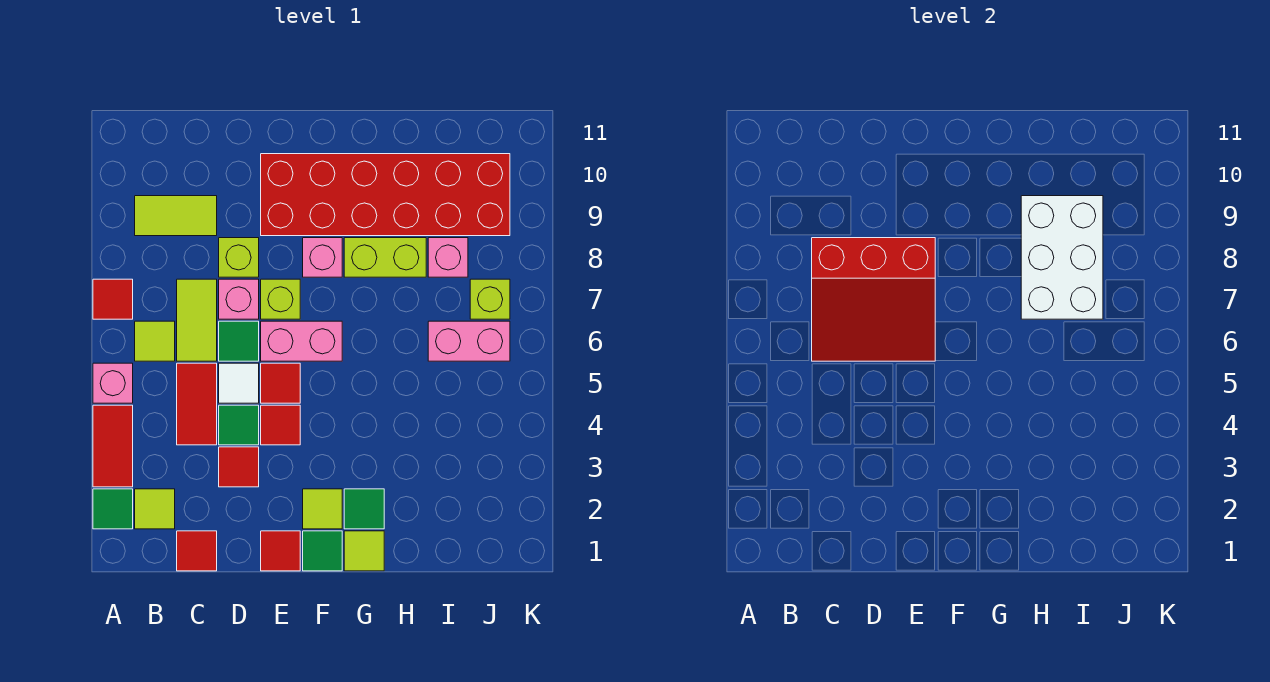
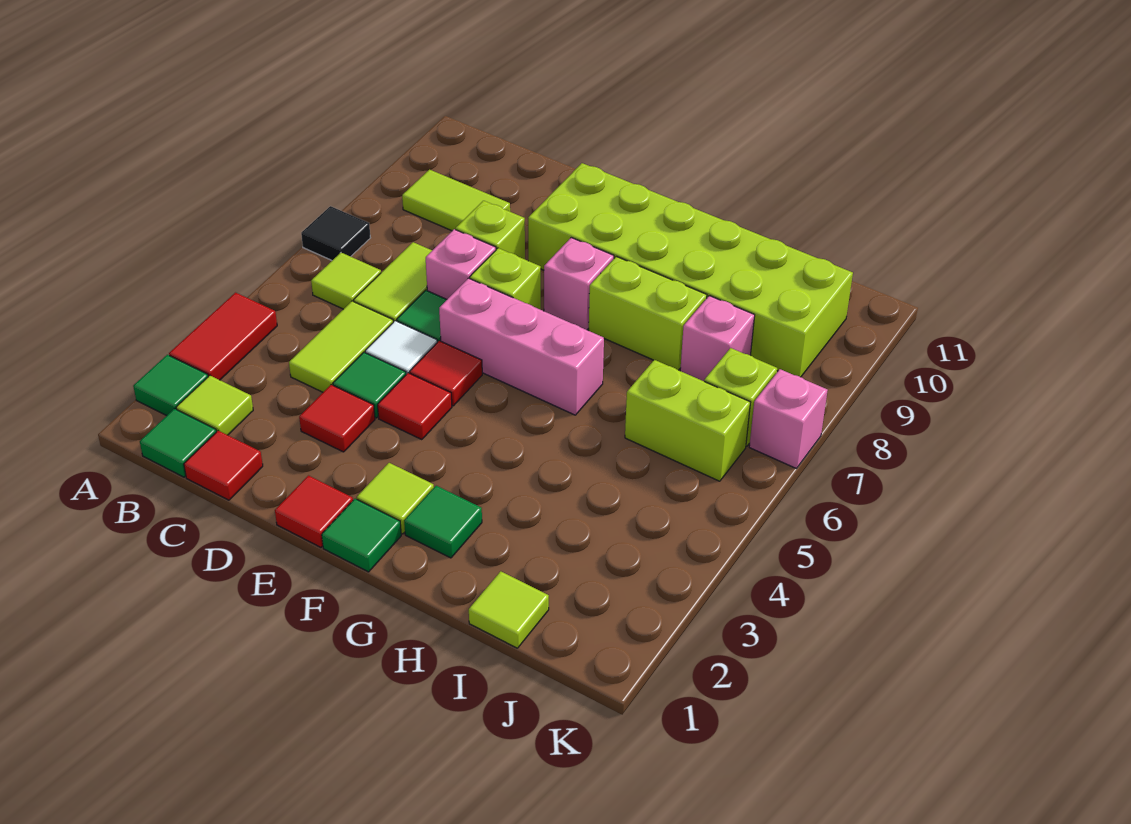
pink brick A5 level 1 -> pink brick K7 level 1
red tile A7 level 1 -> black tile A7 level 1
none -> green tile B1 level 1
red tile C4:C5 level 1 -> lime tile C4:C5 level 1
red slope C6:E8 level 2 top 8 -> none
pink brick E6:F6 level 1 -> pink brick E6:G6 level 1
red brick E9:J10 level 1 -> lime brick E9:J10 level 1
lime tile G1 level 1 -> lime tile I1 level 1
white brick H7:I9 level 2 -> none
pink brick I6:J6 level 1 -> lime brick I6:J6 level 1

